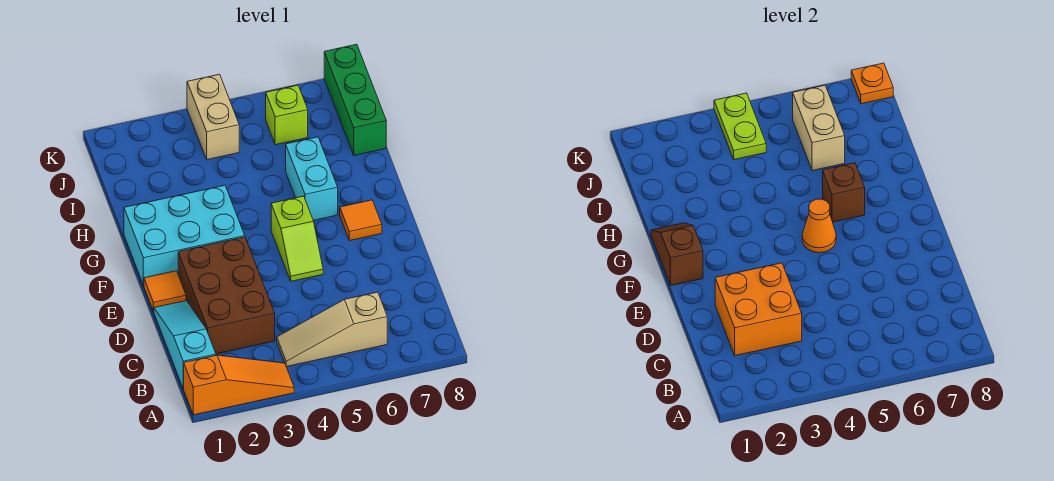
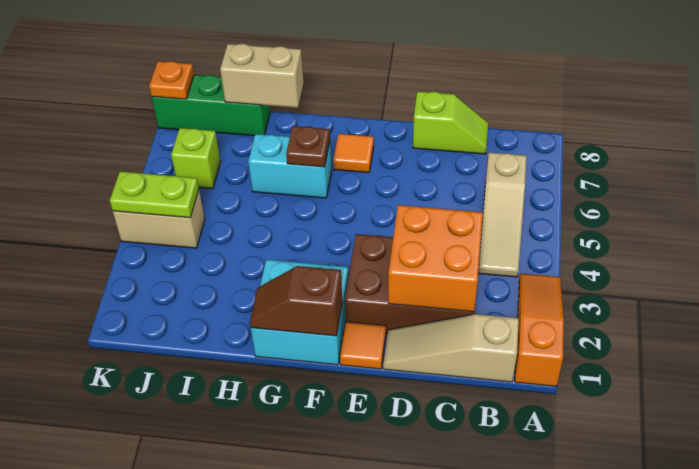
cyan slope B1:D1 level 1 top B -> tan slope B1:D1 level 1 top B
lime slope E5:F5 level 1 top F -> lime slope C8:D8 level 1 top D
cyan brick F1:G3 level 1 -> cyan brick F1:G2 level 1
orange cone F5 level 2 -> none
brown brick G6 level 2 -> brown plate G6 level 2
tan brick I6:J6 level 2 -> tan brick H8:I8 level 2

